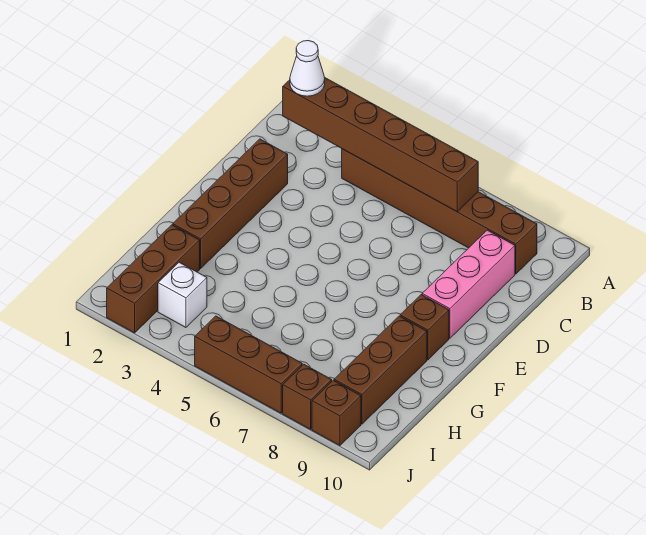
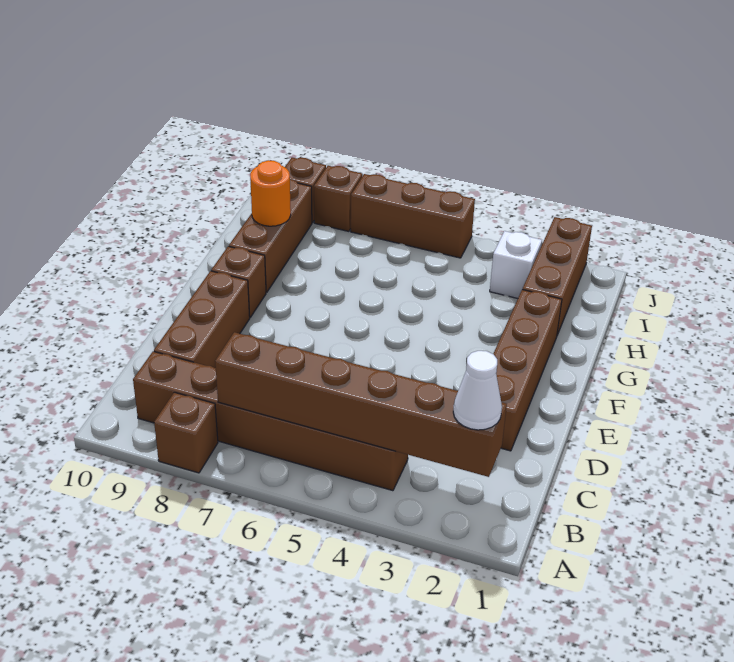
none -> brown brick A8 level 1
pink brick C9:E9 level 1 -> brown brick C9:E9 level 1
none -> orange round brick H9 level 2

